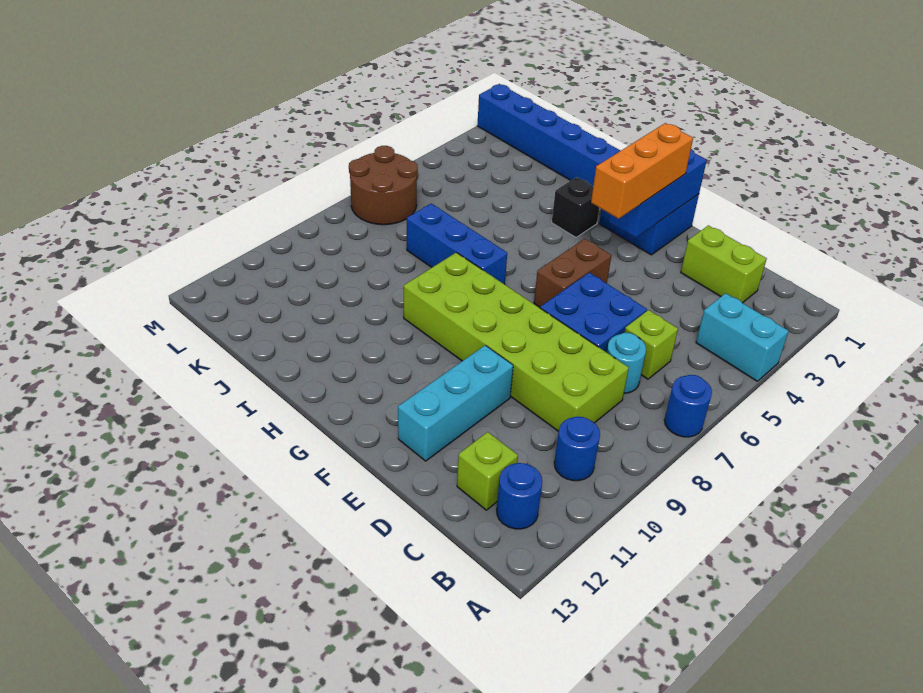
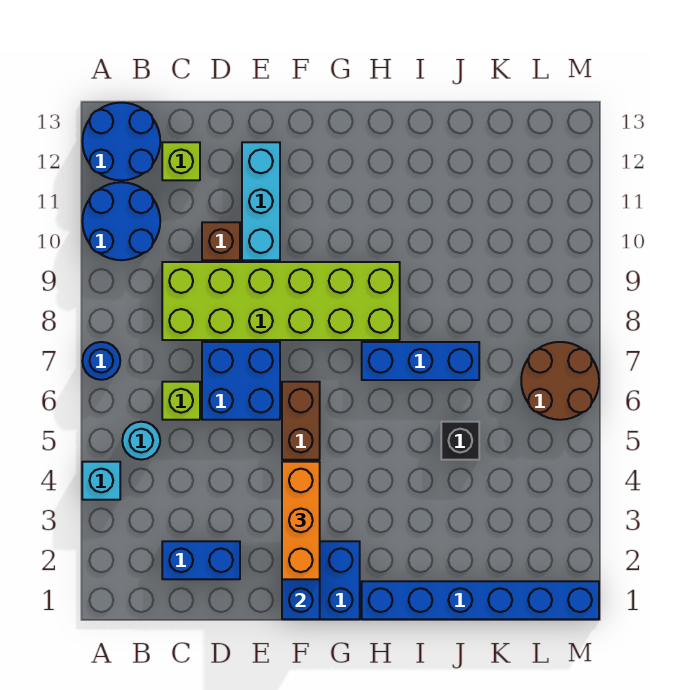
cyan brick A4:B4 level 1 -> cyan brick A4 level 1
blue round brick B10 level 1 -> blue round brick A10:B11 level 1
blue round brick B12 level 1 -> blue round brick A12:B13 level 1
lime brick C2:D2 level 1 -> blue brick C2:D2 level 1
cyan round brick C7 level 1 -> cyan round brick B5 level 1
none -> brown brick D10 level 1
black brick H3 level 1 -> black brick J5 level 1

